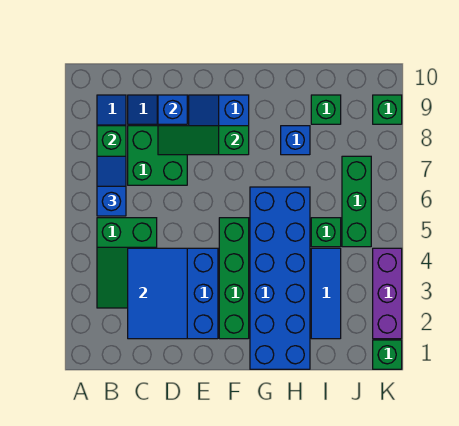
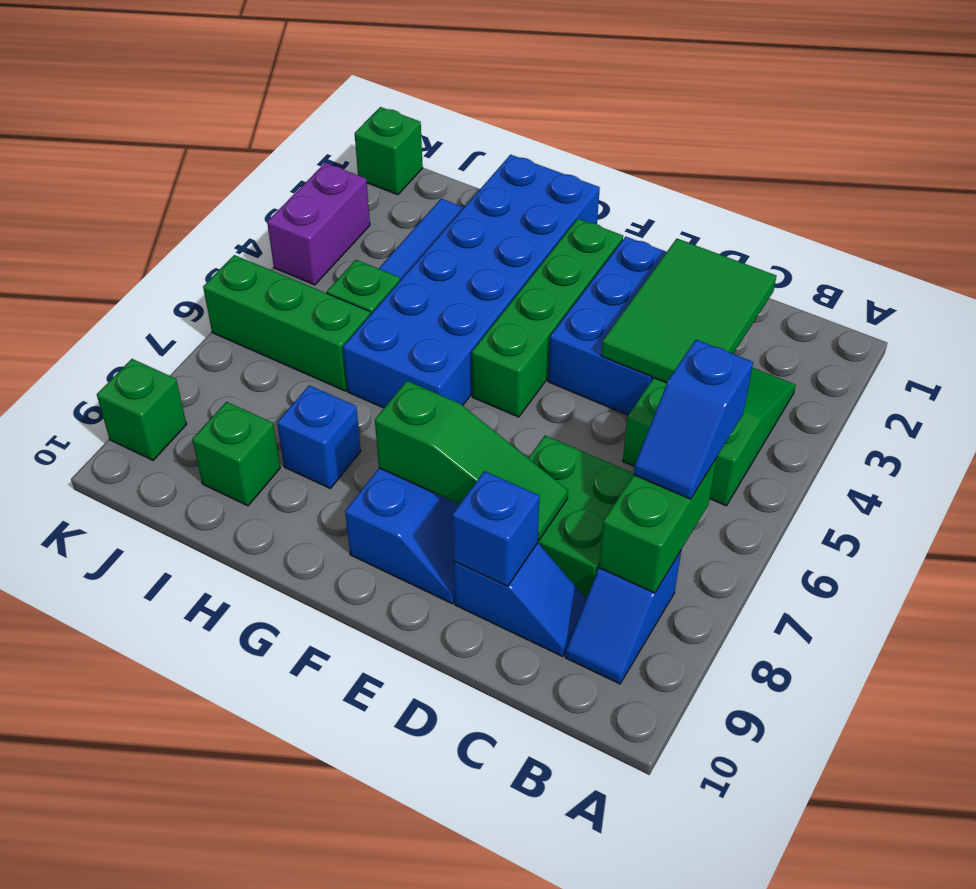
blue tile C2:D4 level 2 -> green tile C2:D4 level 2
green brick J5:J7 level 1 -> green brick I6:K6 level 1
purple brick K2:K4 level 1 -> purple brick K3:K4 level 1

